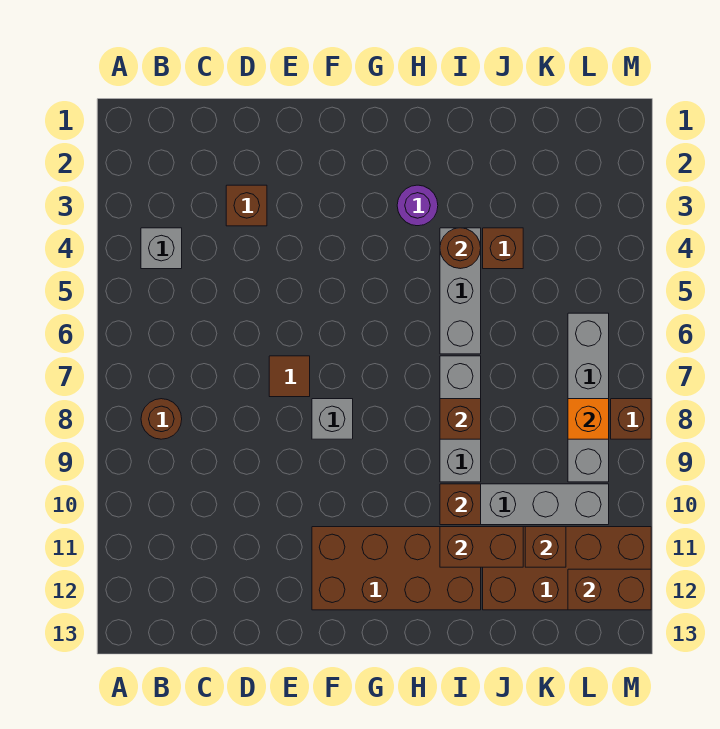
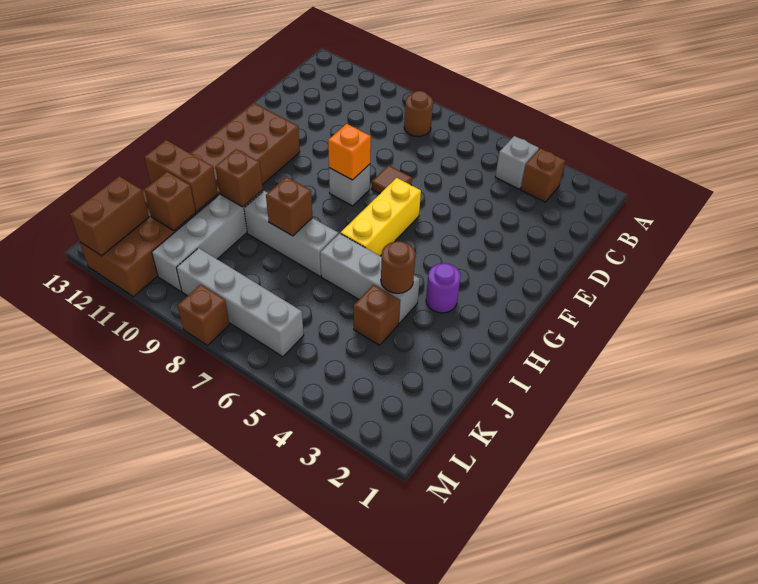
brown brick D3 level 1 -> brown brick B3 level 1
none -> yellow brick F6:H6 level 1
brown brick I11:J11 level 2 -> brown brick J11:J12 level 2
orange brick L8 level 2 -> orange brick F8 level 2

